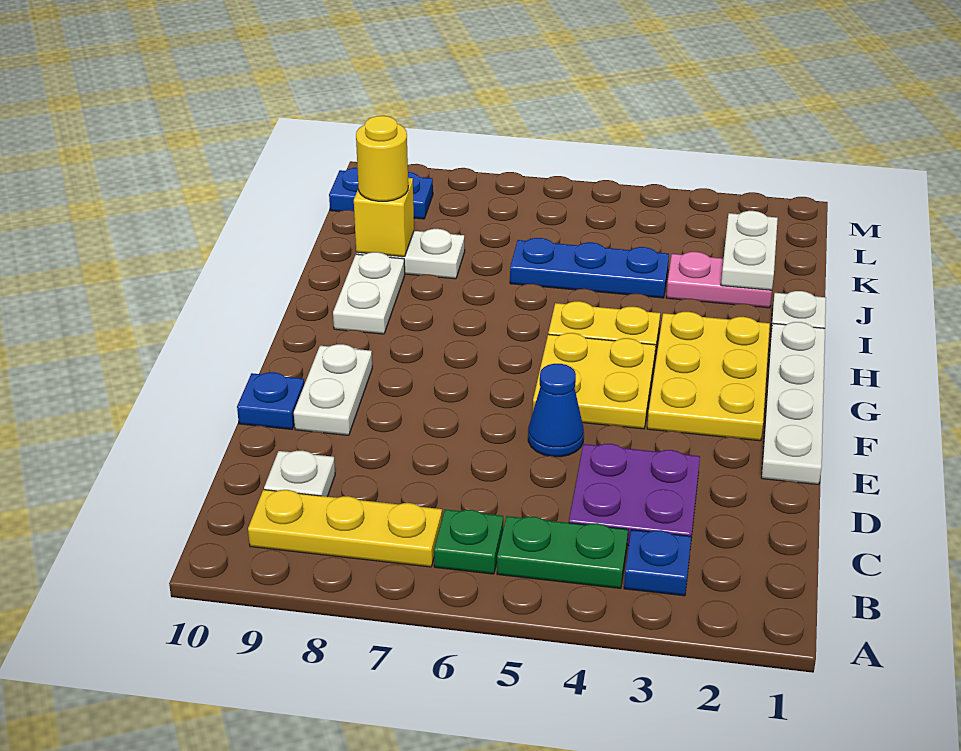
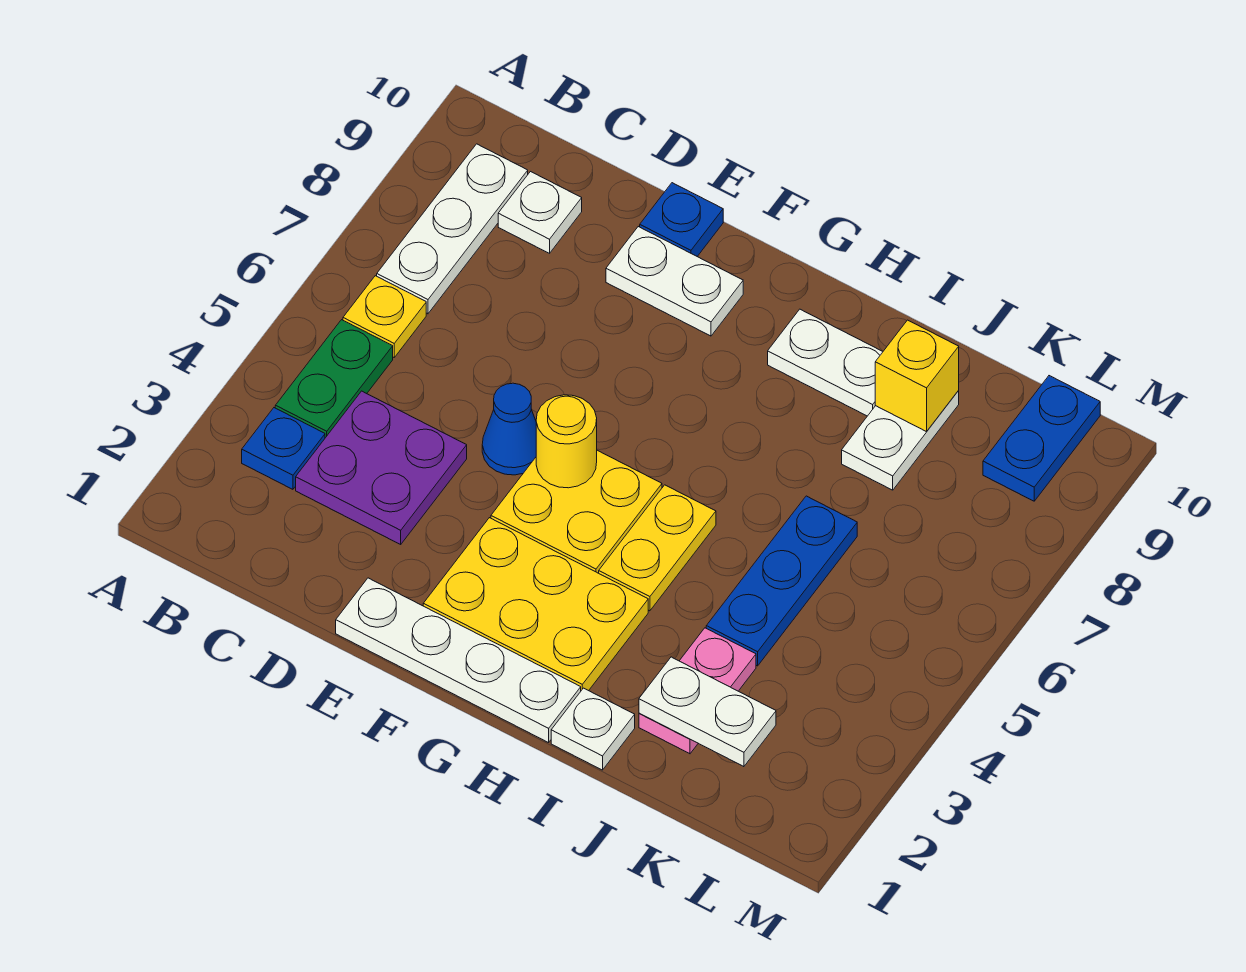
green plate B6 level 1 -> yellow plate B6 level 1
yellow plate B7:B9 level 1 -> white plate B7:B9 level 1
yellow round brick J9 level 3 -> yellow round brick F5 level 2

